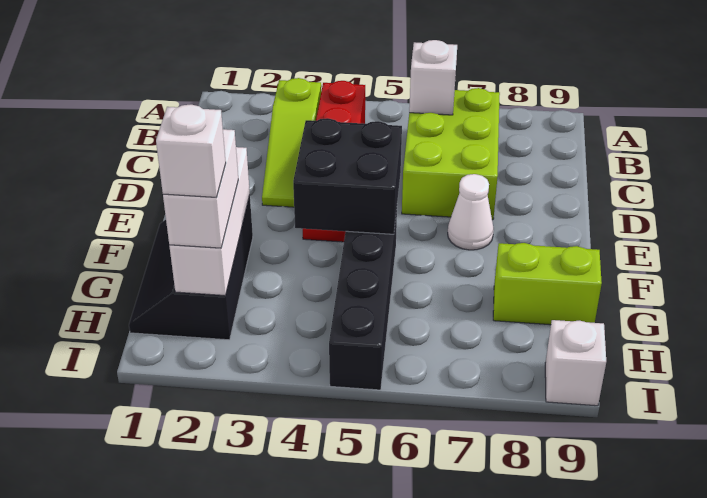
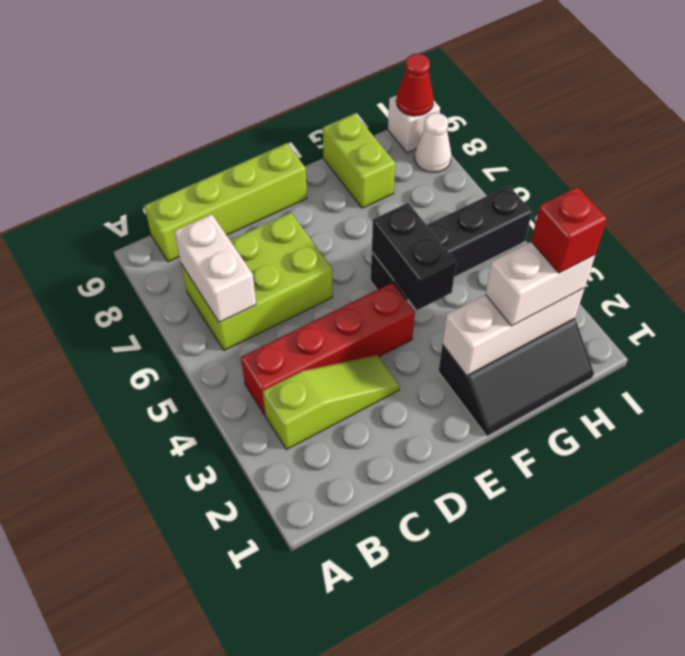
white brick B6 level 2 -> white brick B6:B7 level 2
none -> lime brick B9:E9 level 1
black brick E4:F5 level 2 -> black brick F4:F5 level 2
white cone E7 level 1 -> white cone I8 level 1
white brick H2 level 4 -> red brick H2 level 4
none -> red cone I9 level 2

